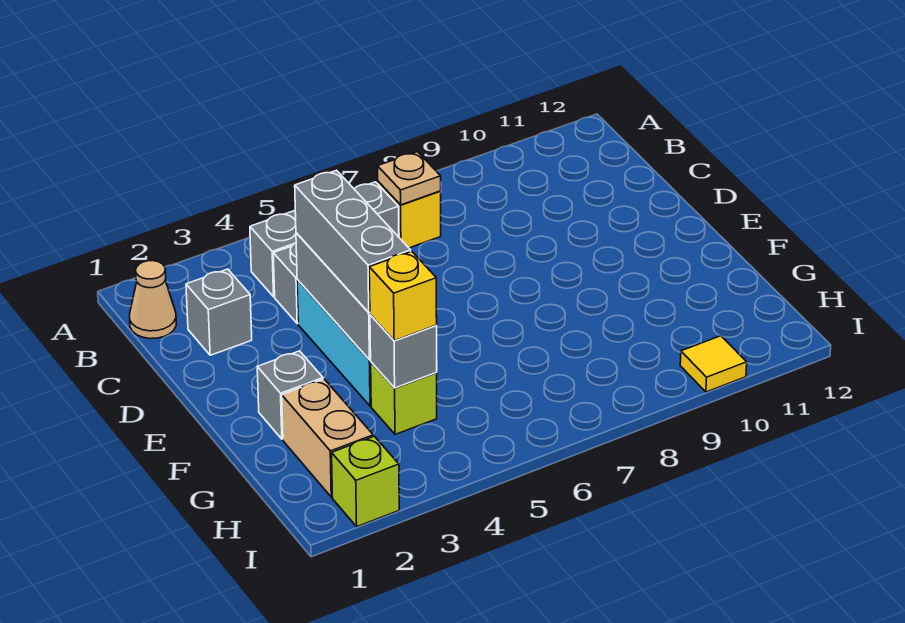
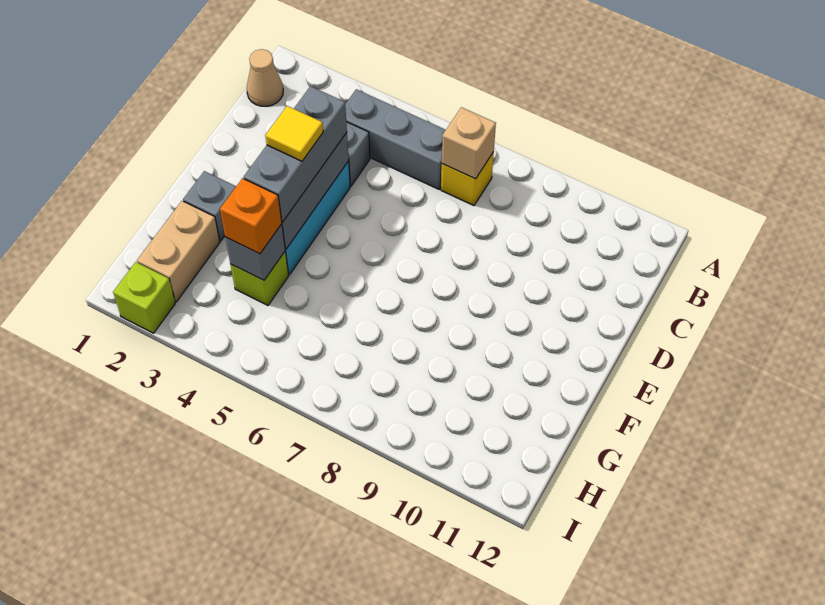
tan plate B7 level 2 -> tan brick B7 level 2
grey brick C2 level 1 -> none
yellow brick G4 level 3 -> orange brick G4 level 3
yellow tile I10 level 1 -> yellow tile E4 level 4

